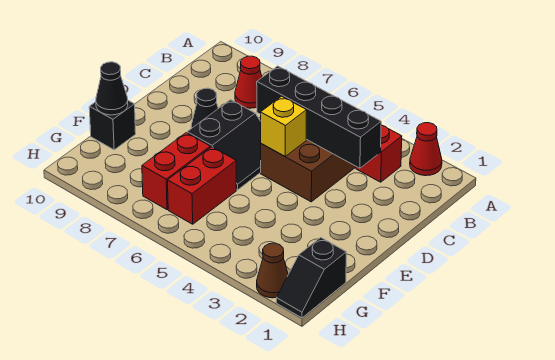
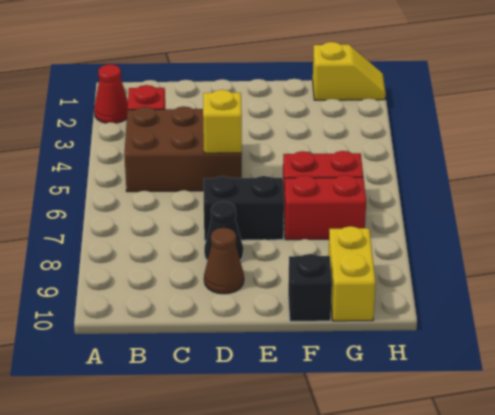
red cone B8 level 1 -> none
black brick C3:C6 level 2 -> none
black cone F10 level 2 -> none
black slope G1:H1 level 1 top G -> yellow slope G1:H1 level 1 top G
none -> yellow brick G9:G10 level 1
brown cone H2 level 1 -> brown cone D9 level 1

